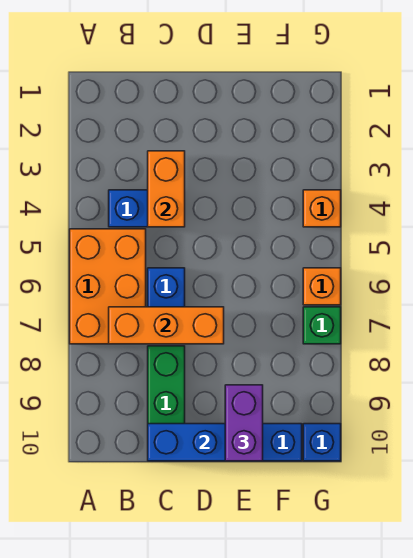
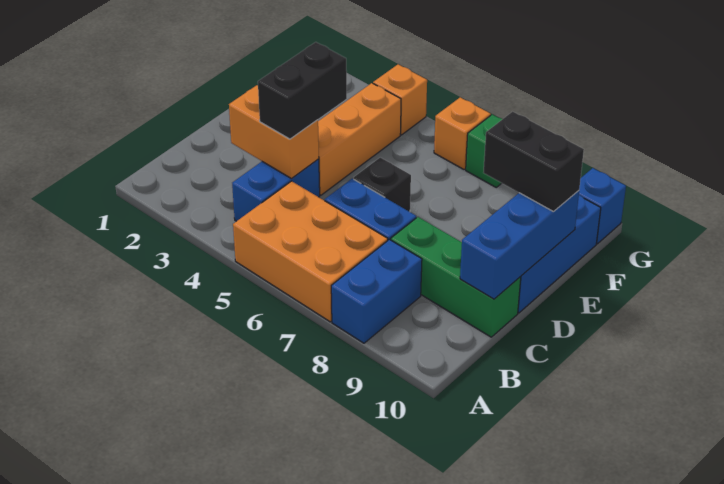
none -> blue brick A8:B8 level 1
orange brick B7:D7 level 2 -> orange brick D4:F4 level 1
none -> black brick C4:D4 level 3
none -> black brick D6 level 1
purple brick E9:E10 level 3 -> black brick E9:E10 level 3

